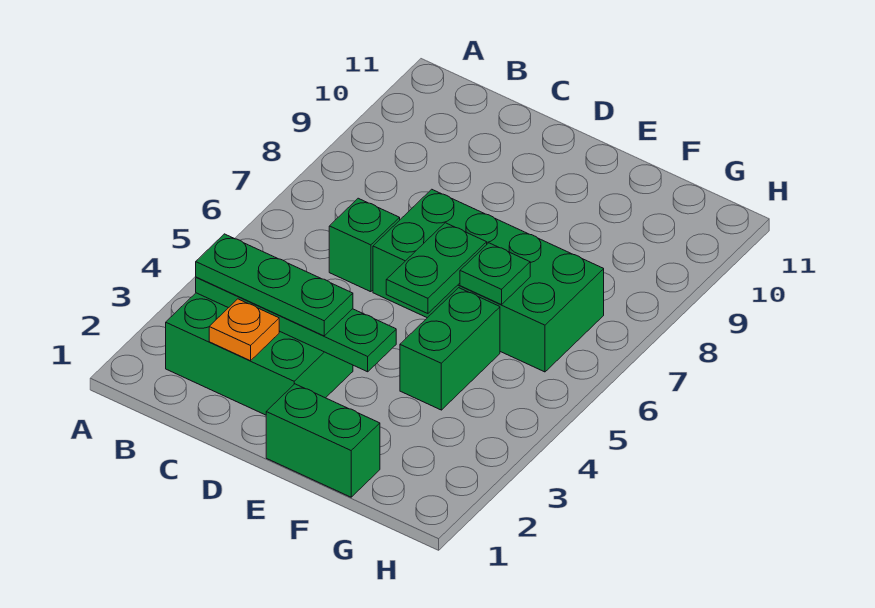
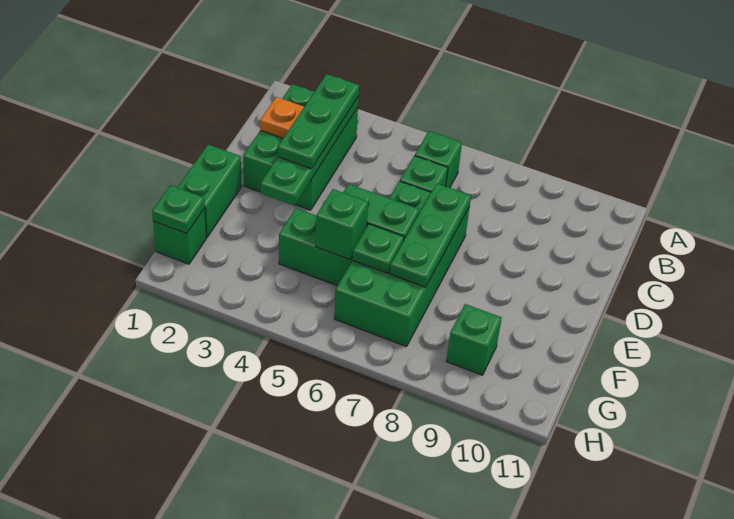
none -> green brick B6 level 1
none -> green plate D7:F7 level 2
none -> green brick F5 level 2
none -> green brick G1 level 1
none -> green plate G1 level 2
none -> green brick G9 level 1

